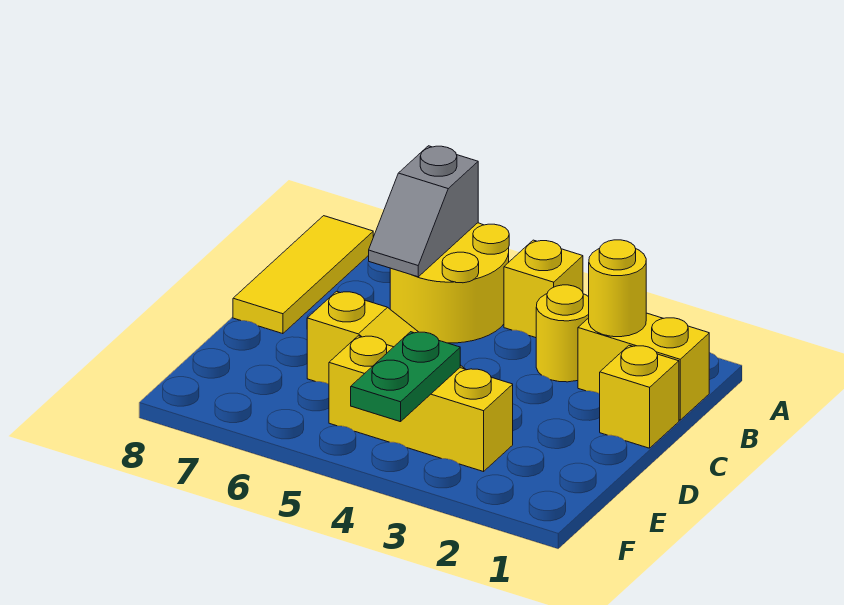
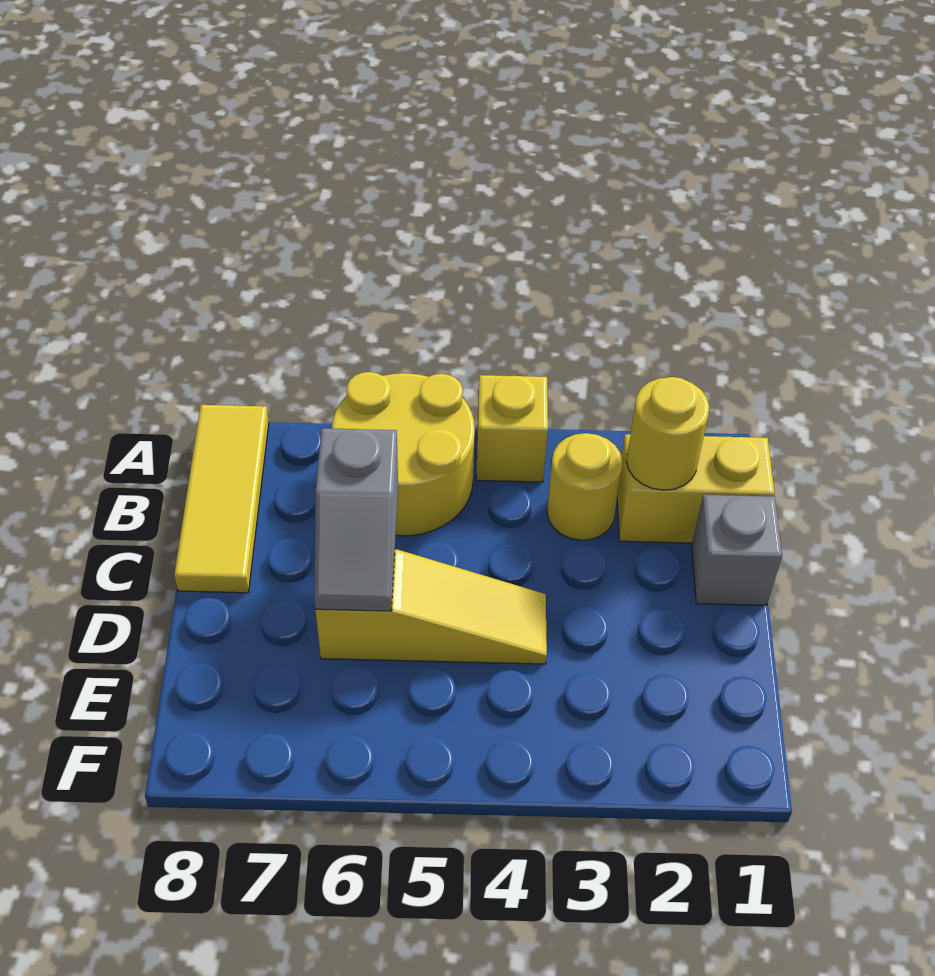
grey slope A6:B6 level 2 top A -> grey slope C6:D6 level 2 top C
yellow brick C1 level 1 -> grey brick C1 level 1
yellow brick E3:E5 level 1 -> none
green plate E4:F4 level 2 -> none

